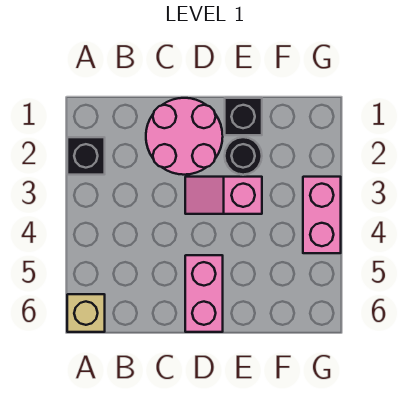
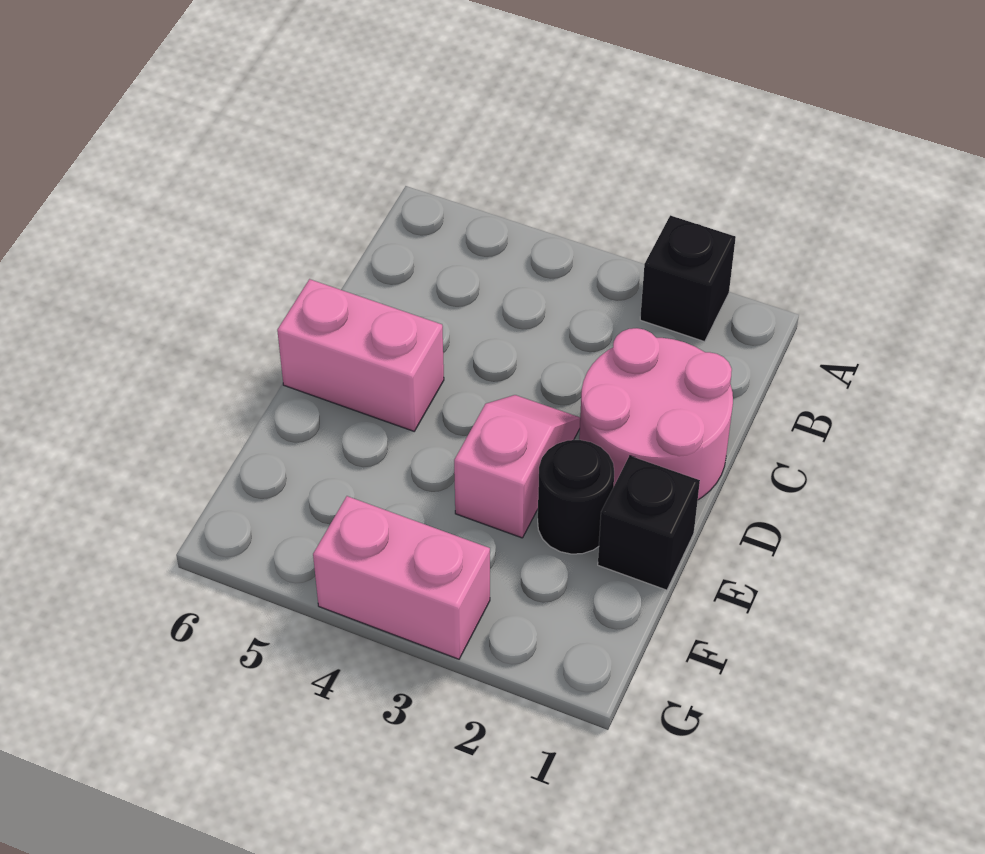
tan brick A6 level 1 -> none

